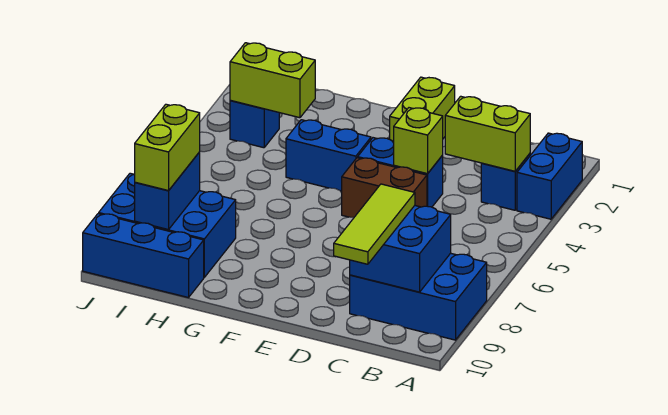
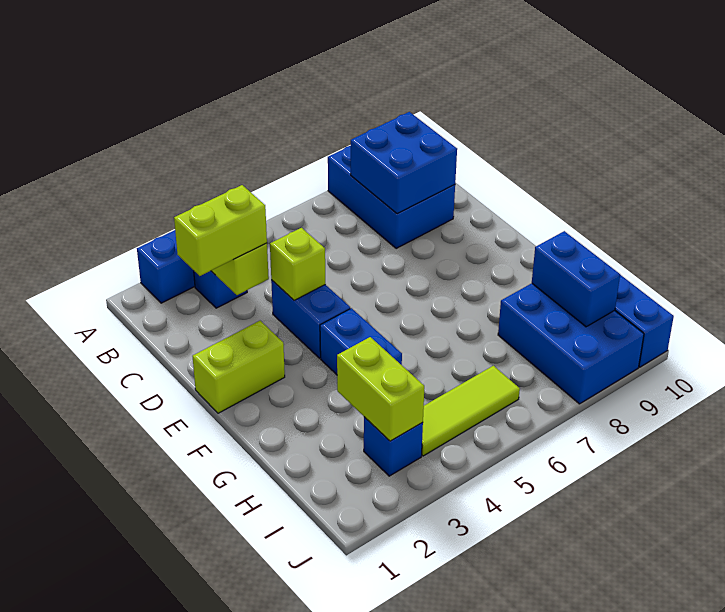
lime tile C8:C10 level 3 -> lime tile I4:I6 level 1
brown brick D5:E5 level 1 -> none
blue brick I8:I9 level 2 -> blue brick H9:I9 level 2
lime brick I8:I9 level 3 -> lime brick C2:C3 level 3

